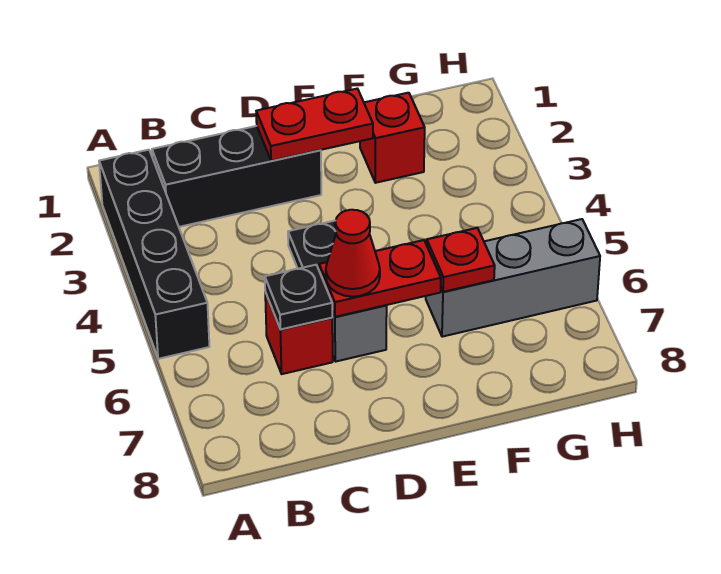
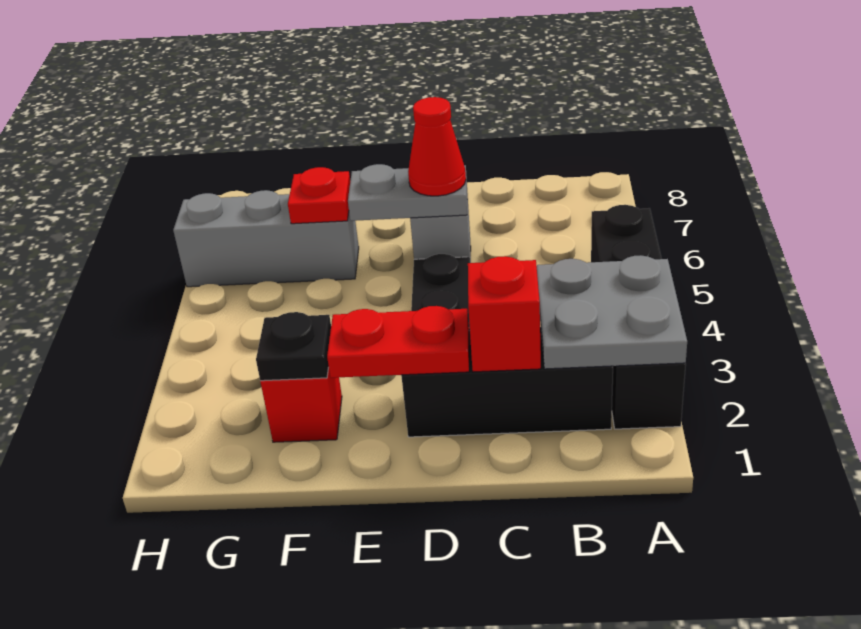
none -> grey plate A2:B3 level 2
red brick C6 level 1 -> red brick C2 level 2
black plate C6 level 2 -> black plate F2 level 2
red plate D6:E6 level 2 -> grey plate D6:E6 level 2

